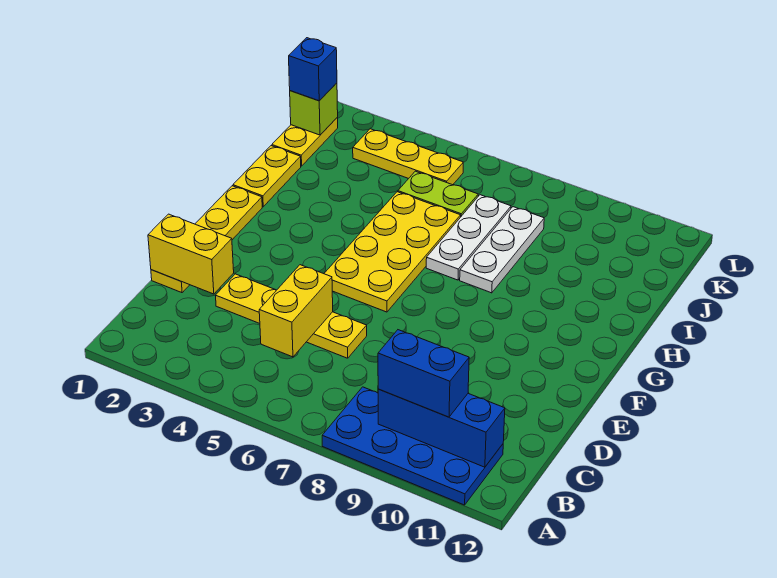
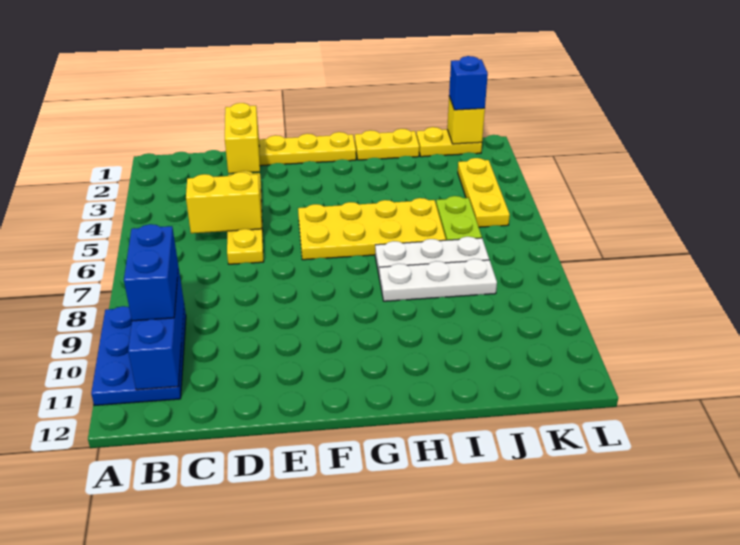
blue plate A8:B11 level 1 -> blue plate A9:B11 level 1
lime brick K1 level 2 -> yellow brick K1 level 2

